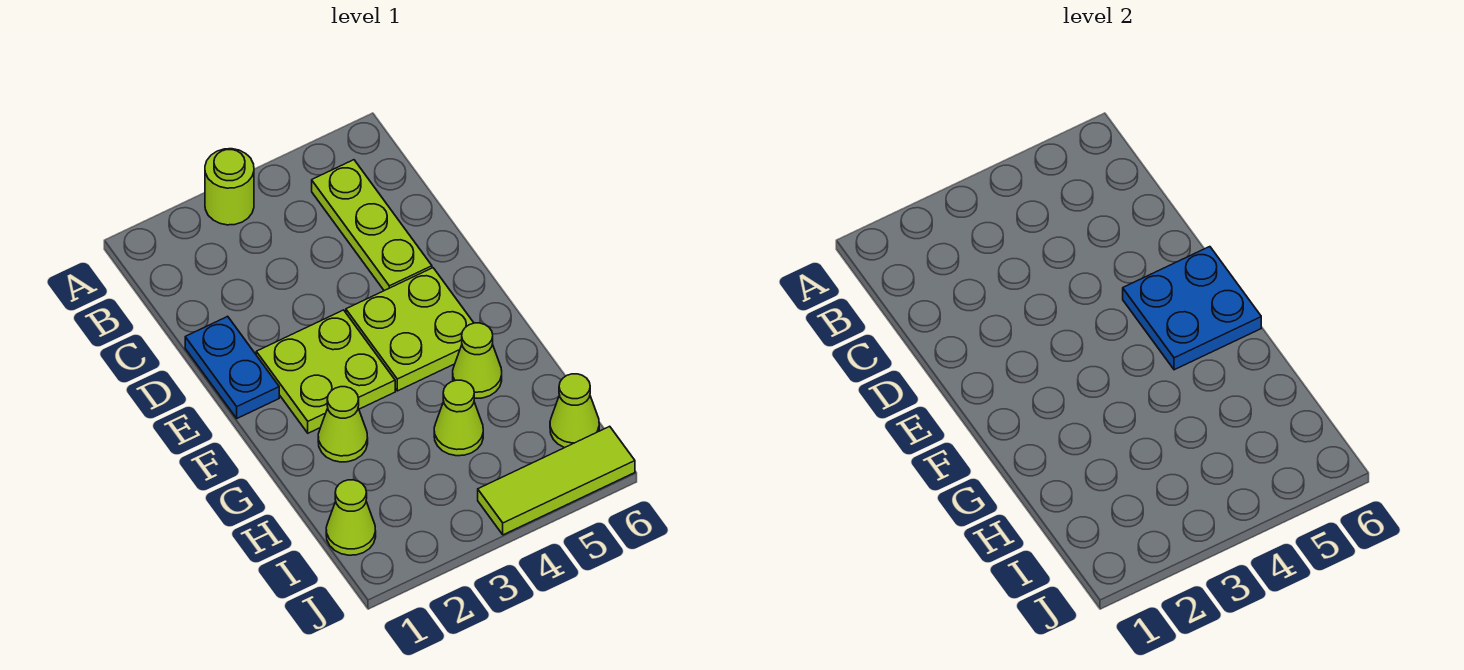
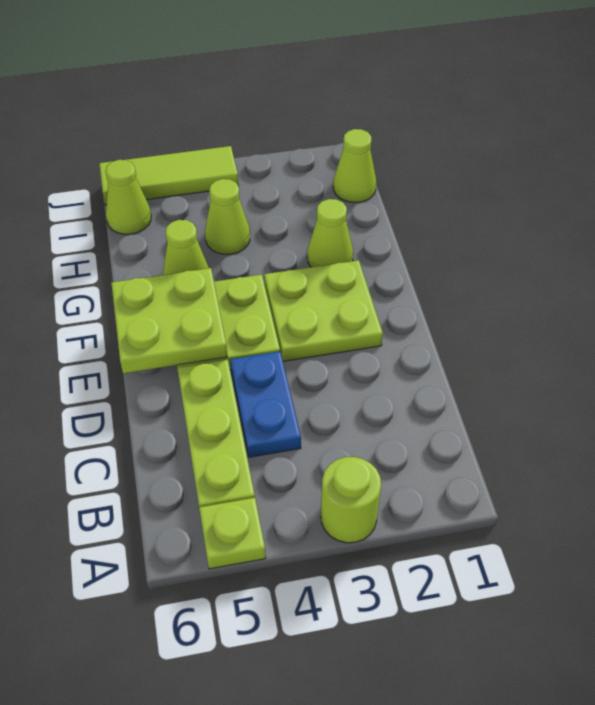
none -> lime plate A5 level 1
blue plate D1:E1 level 1 -> blue plate C4:D4 level 1
blue plate E5:F6 level 2 -> lime plate E5:F6 level 2

